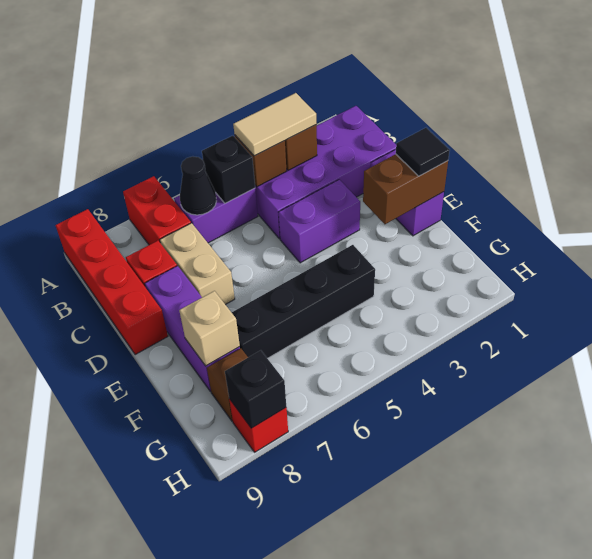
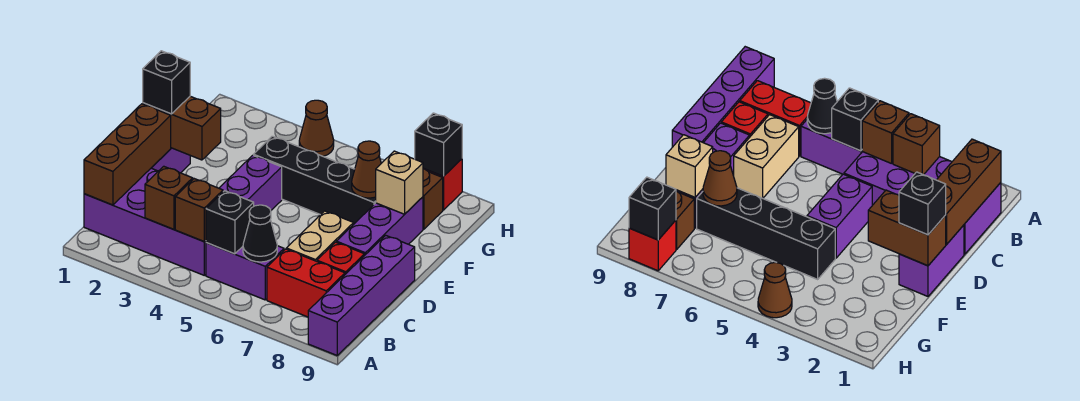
red brick A7:B7 level 1 -> red brick B7:B8 level 1
red brick A9:D9 level 1 -> purple brick A9:D9 level 1
none -> brown brick B1:D1 level 2
tan tile B3:B4 level 3 -> none
purple brick D3:D4 level 1 -> purple brick D4:E4 level 1
black tile E1 level 3 -> black brick E1 level 3
none -> brown cone F7 level 2
none -> brown cone H4 level 1

